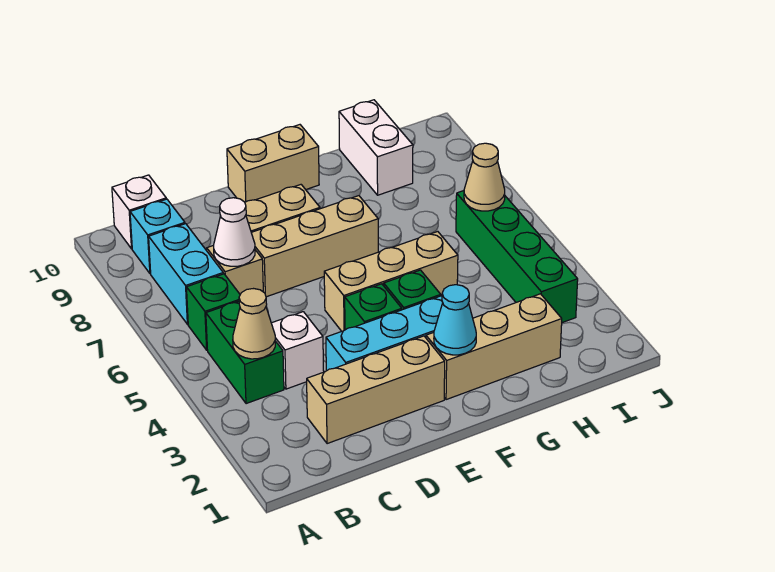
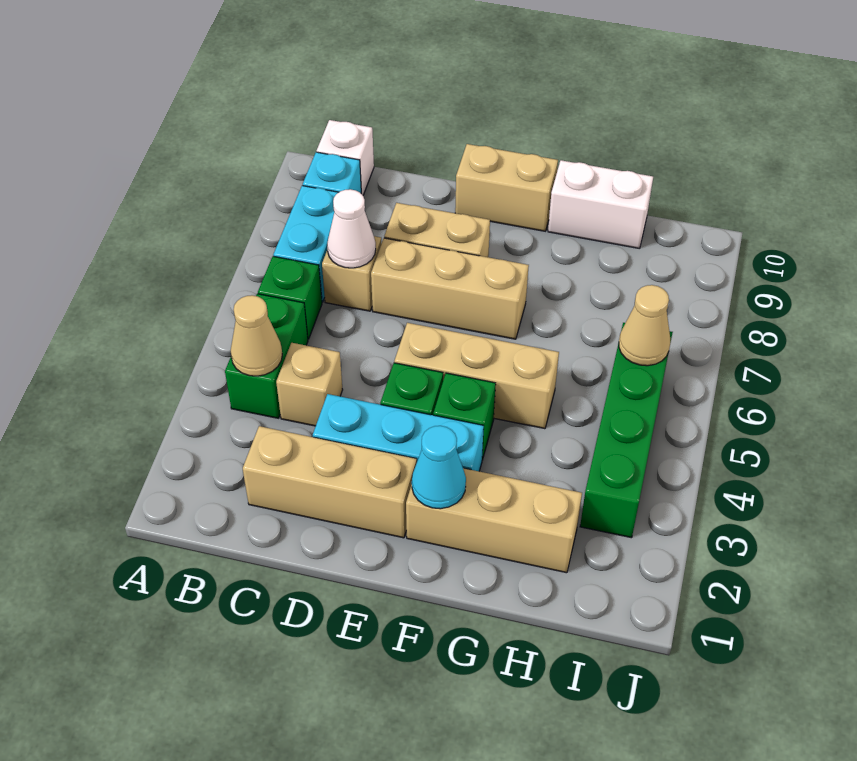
white brick C4 level 1 -> tan brick C4 level 1
white brick H9:H10 level 1 -> white brick G10:H10 level 1

